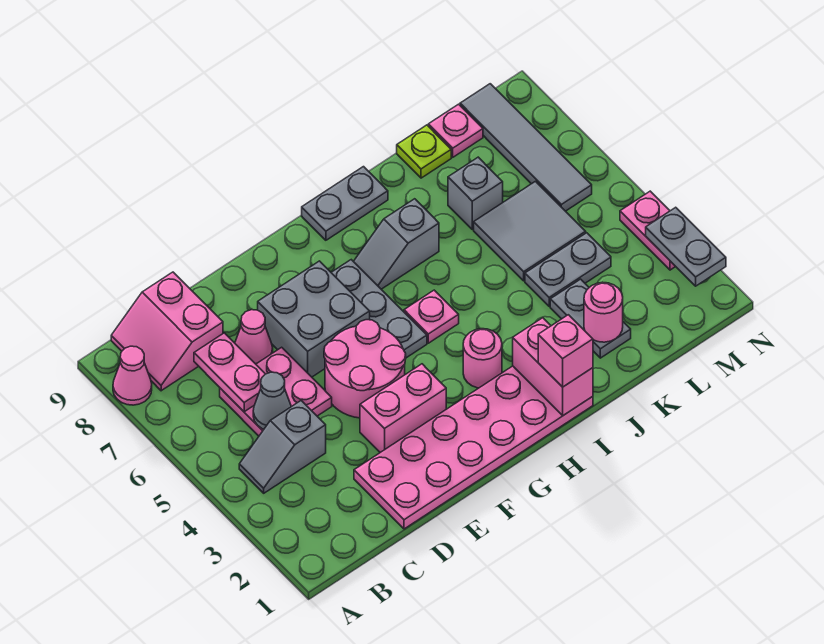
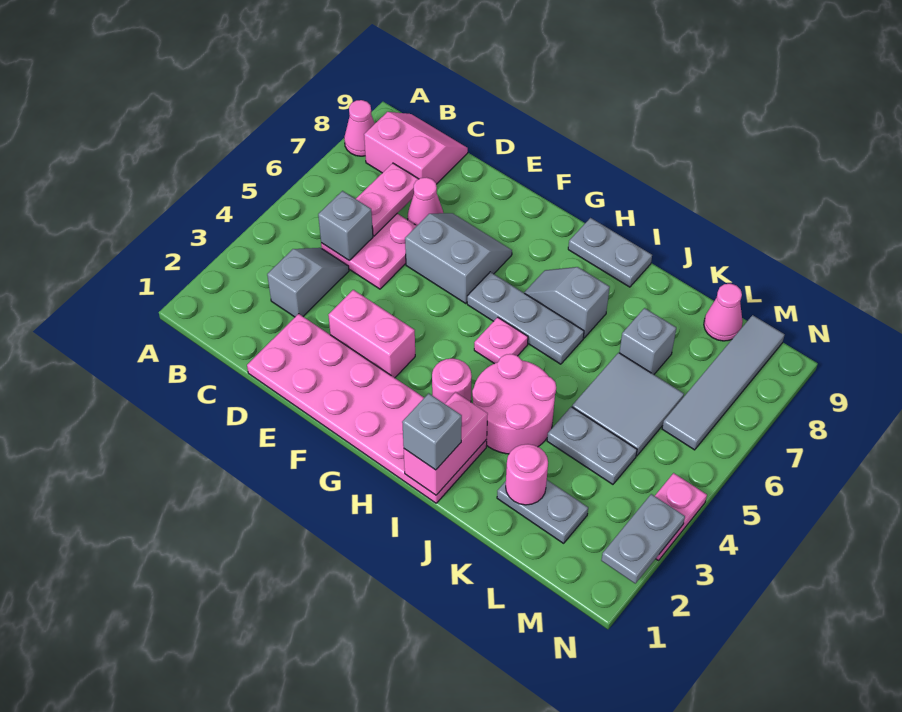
grey slope B4:C4 level 1 top C -> grey slope C3:C4 level 1 top 3
pink slope B8:C9 level 1 top C -> pink slope B8:C9 level 1 top 8
grey cone C5 level 2 -> grey brick C5 level 2
pink round brick E4:F5 level 1 -> pink round brick I3:J4 level 1
grey brick E6:F7 level 1 -> grey slope E6:F7 level 1 top 6
grey plate G5:G7 level 1 -> grey plate G6:I6 level 1
pink brick I1 level 3 -> grey brick I1 level 3
grey plate K2:K3 level 1 -> grey plate K2:L2 level 1
lime plate K9 level 1 -> none
pink plate L9 level 1 -> pink cone L9 level 1

